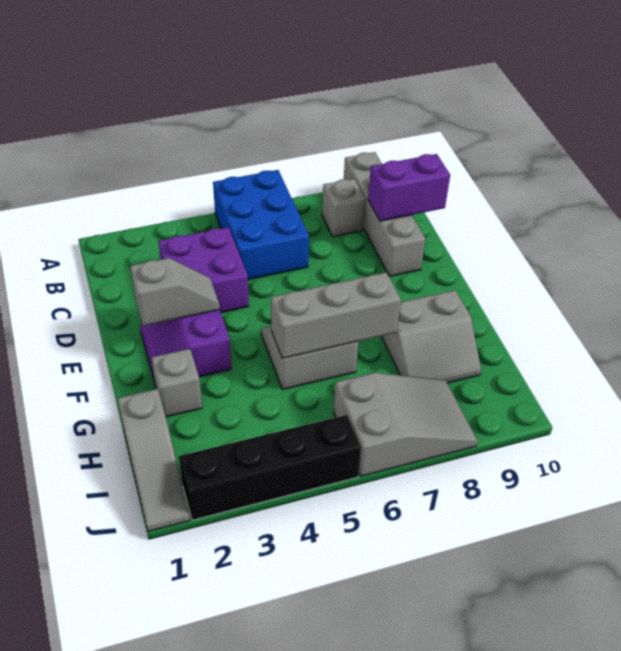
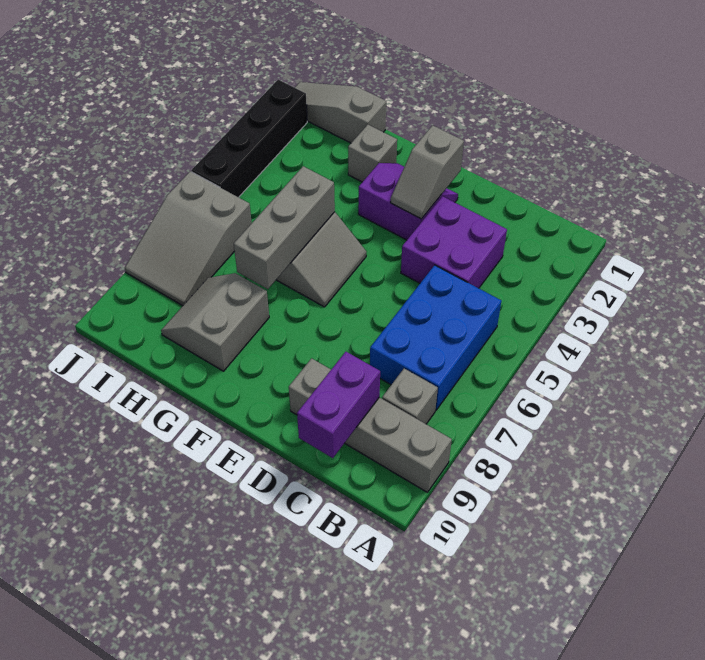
blue brick A5:C6 level 1 -> blue brick B5:C7 level 1

